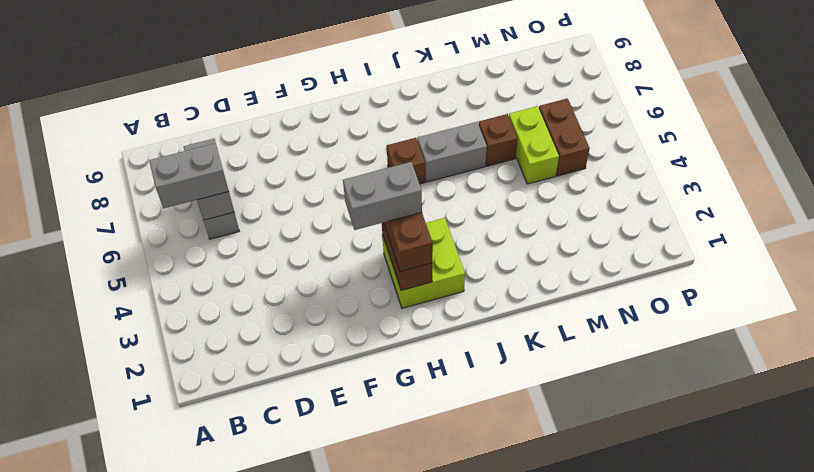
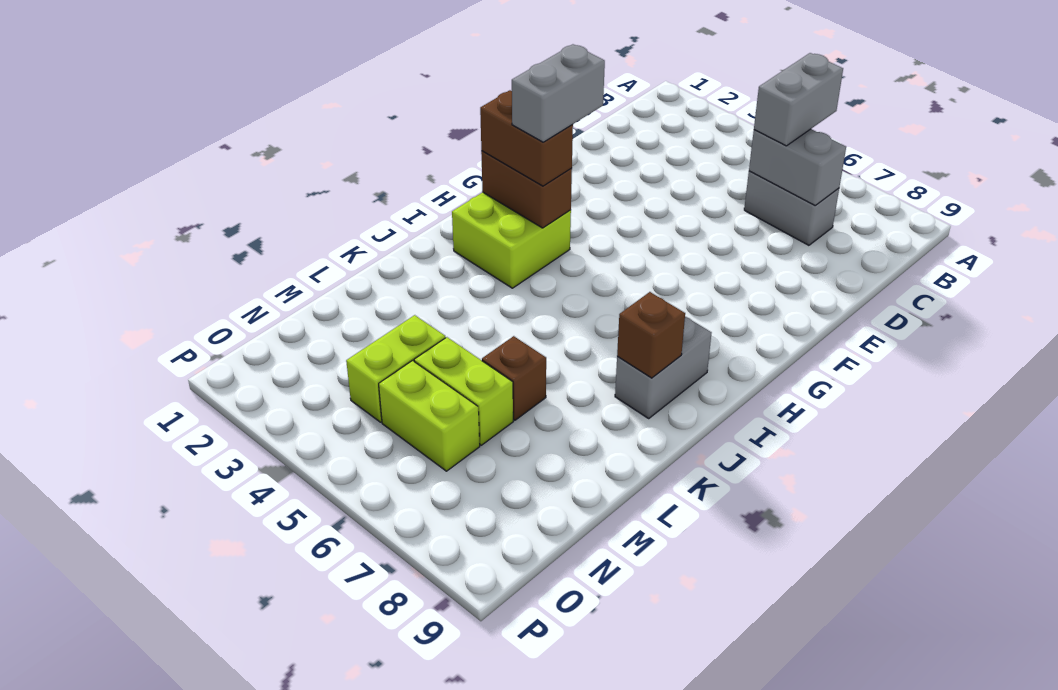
brown brick I6 level 1 -> brown brick J8 level 2
grey brick J6:K6 level 1 -> grey brick I8:J8 level 1
none -> lime brick M4:N4 level 1
brown brick N5:N6 level 1 -> lime brick N5:N6 level 1

